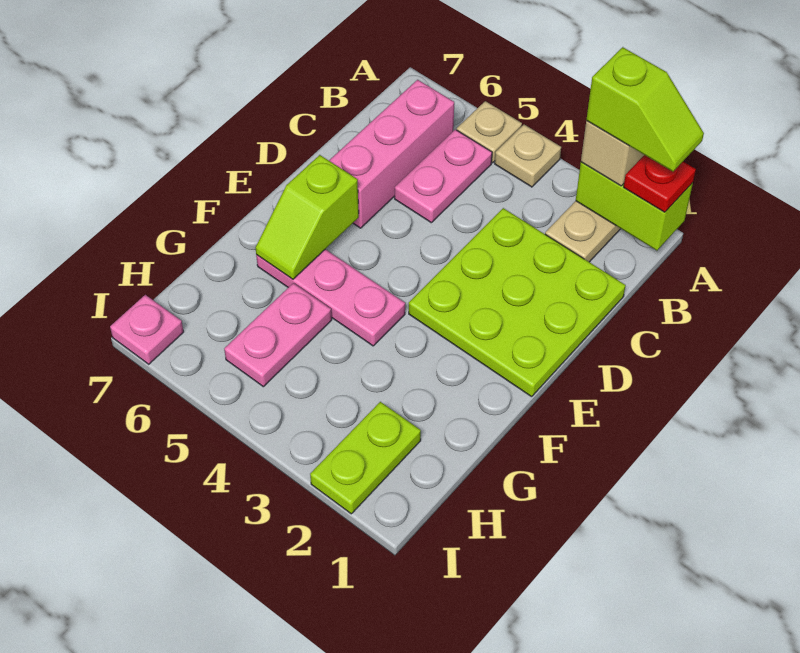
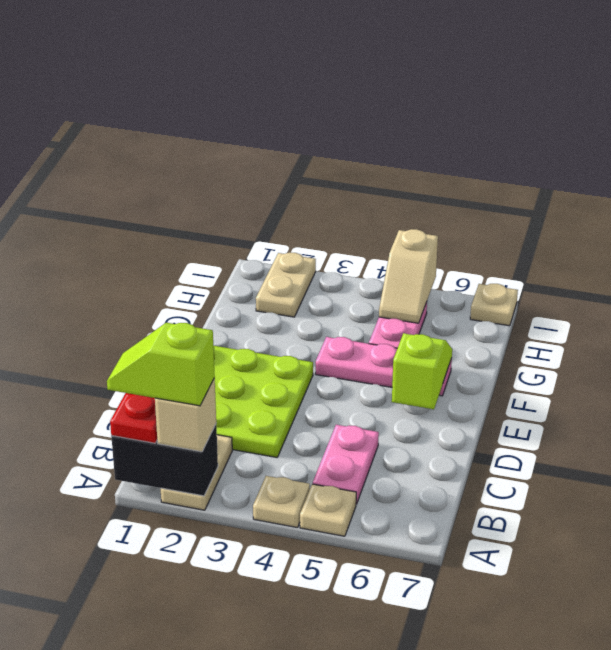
lime brick A1:A2 level 2 -> black brick A1:A2 level 2
pink brick B6:D6 level 1 -> none
lime plate H2:I2 level 1 -> tan plate H2:I2 level 1
none -> tan slope H5:I5 level 2 top I
pink plate I7 level 1 -> tan plate I7 level 1

